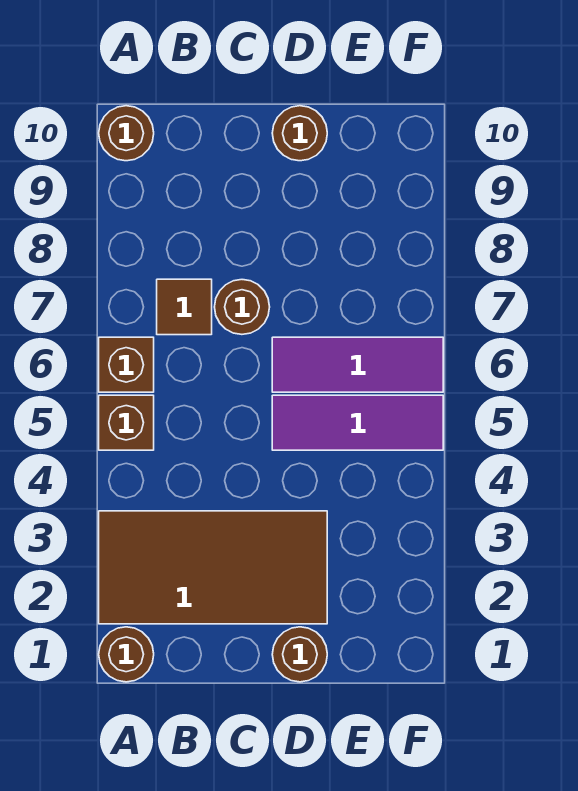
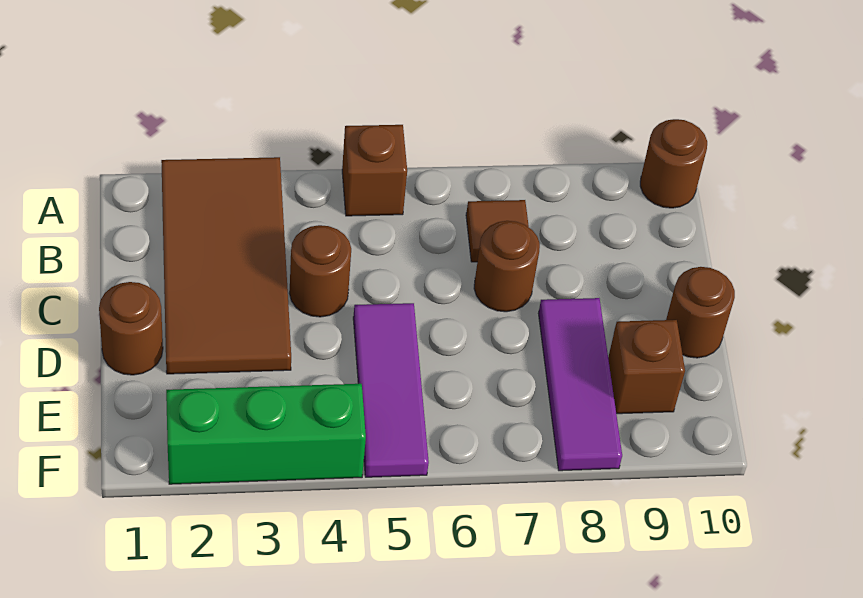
brown round brick A1 level 1 -> brown round brick C4 level 1
brown brick A6 level 1 -> brown brick E9 level 1
purple tile D6:F6 level 1 -> purple tile D8:F8 level 1
none -> green brick F2:F4 level 1

